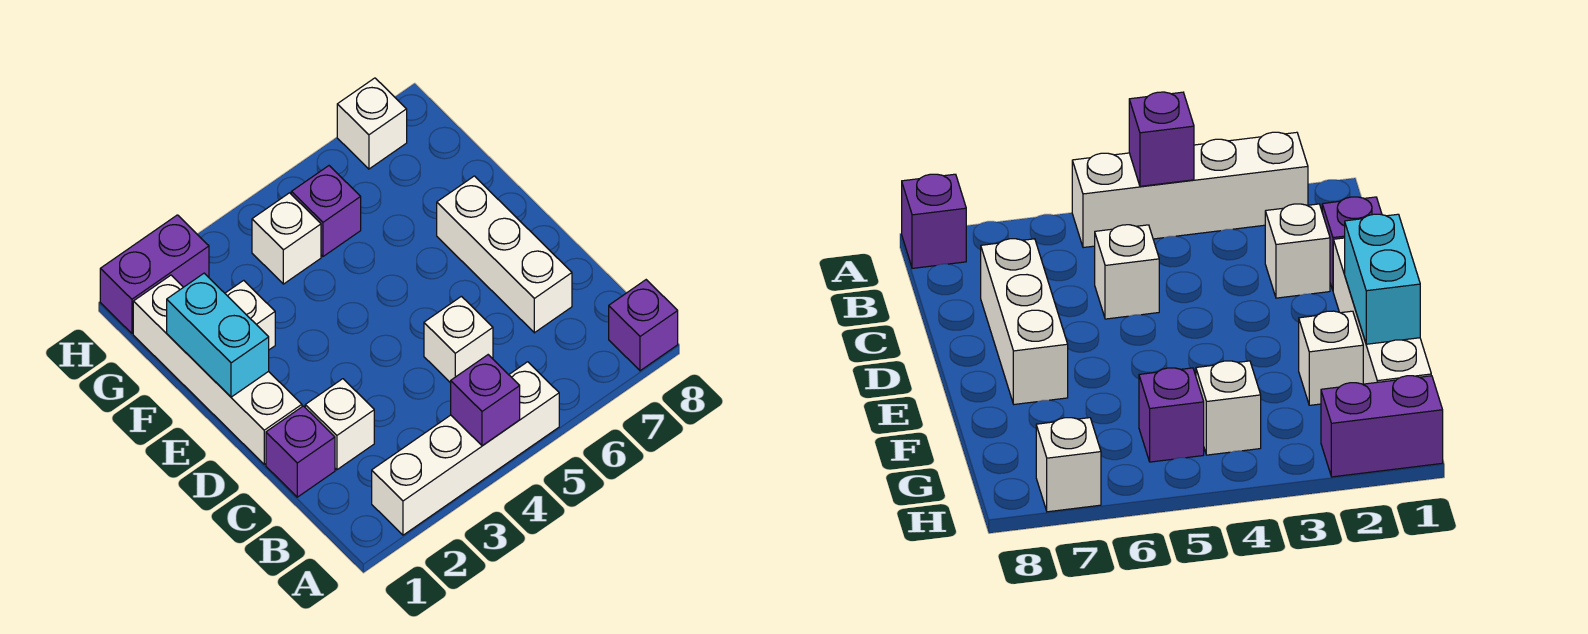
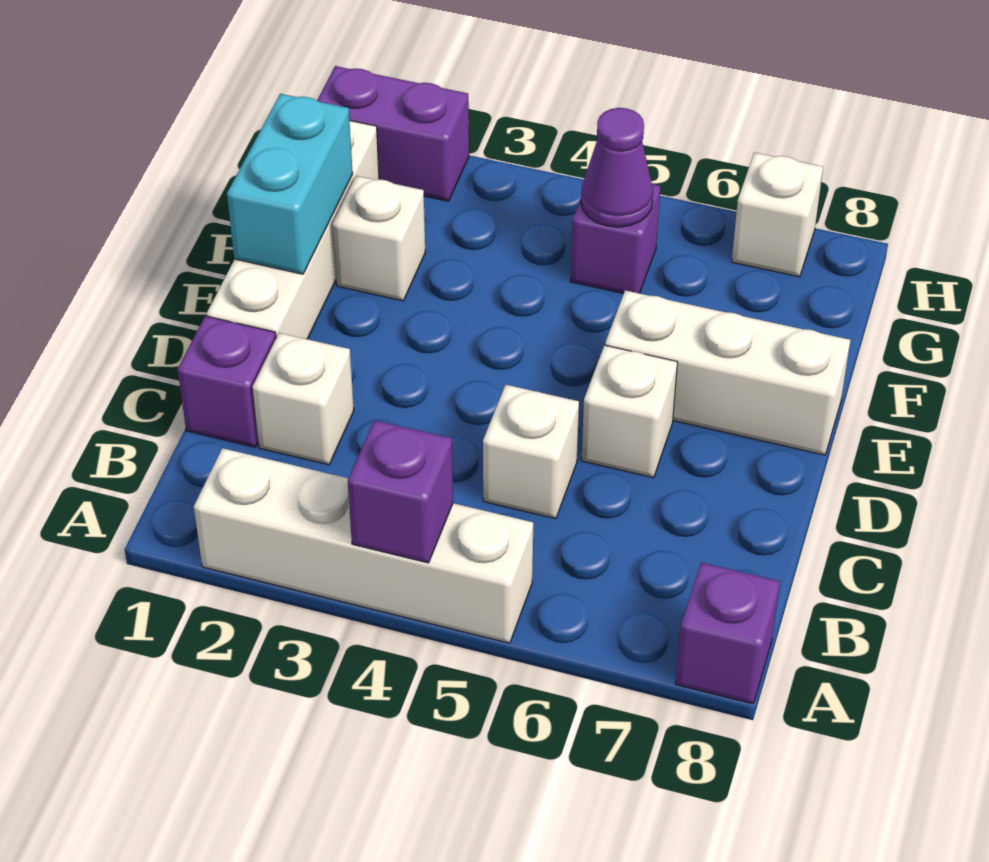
white brick C7:E7 level 1 -> white brick E6:E8 level 1
white brick G4 level 1 -> white brick D6 level 1
none -> purple cone G5 level 2

